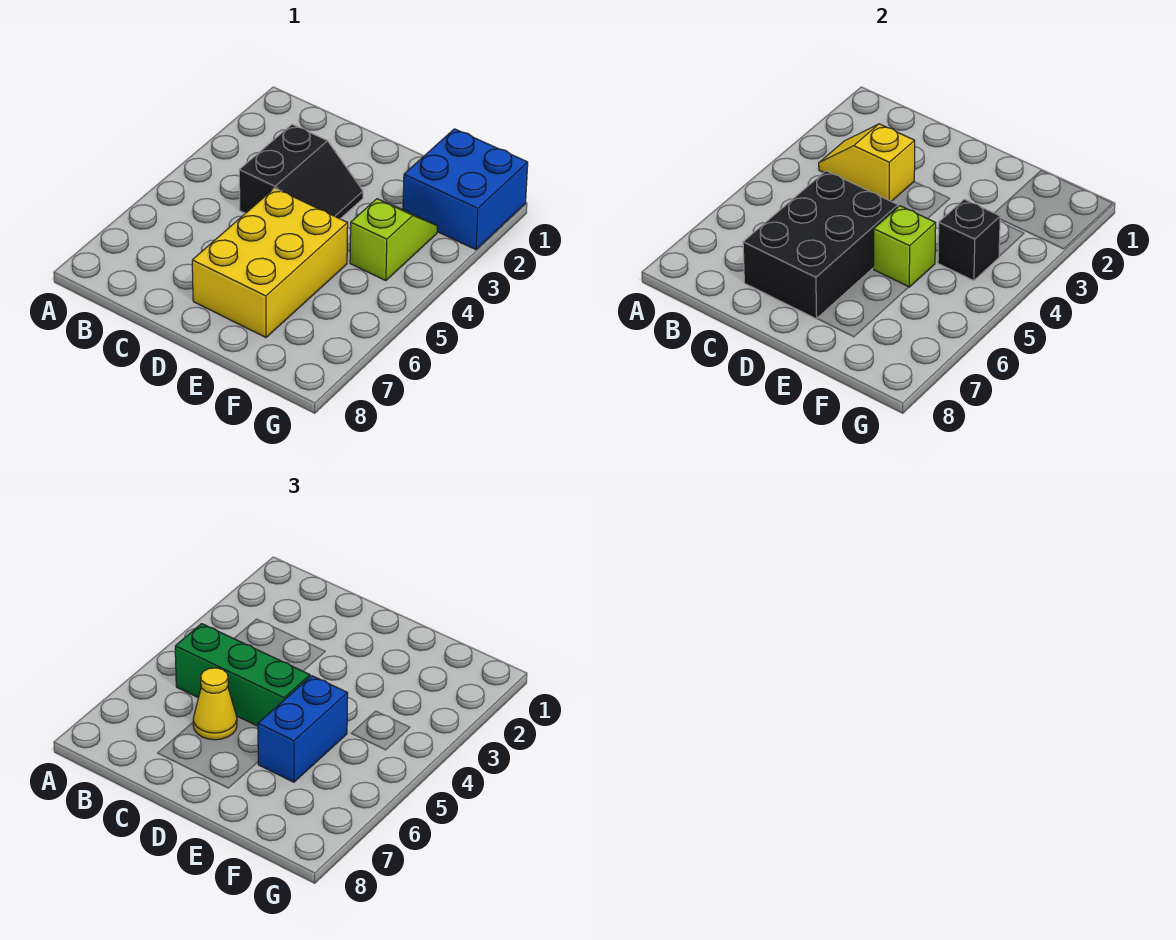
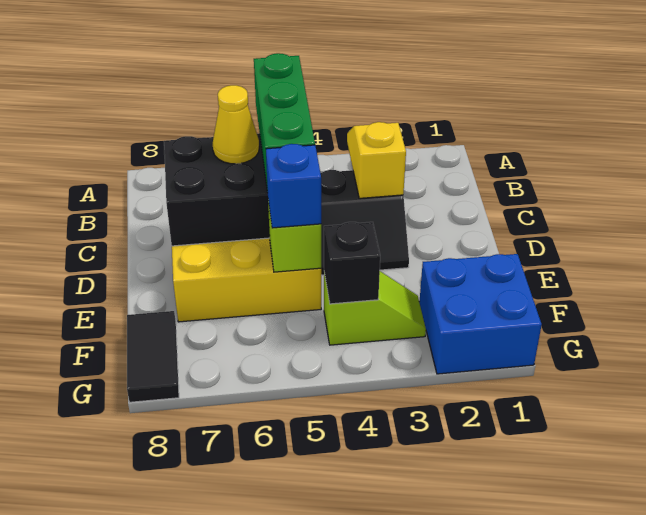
blue brick E5:E6 level 3 -> blue brick E5 level 3
none -> black tile F8:G8 level 1

